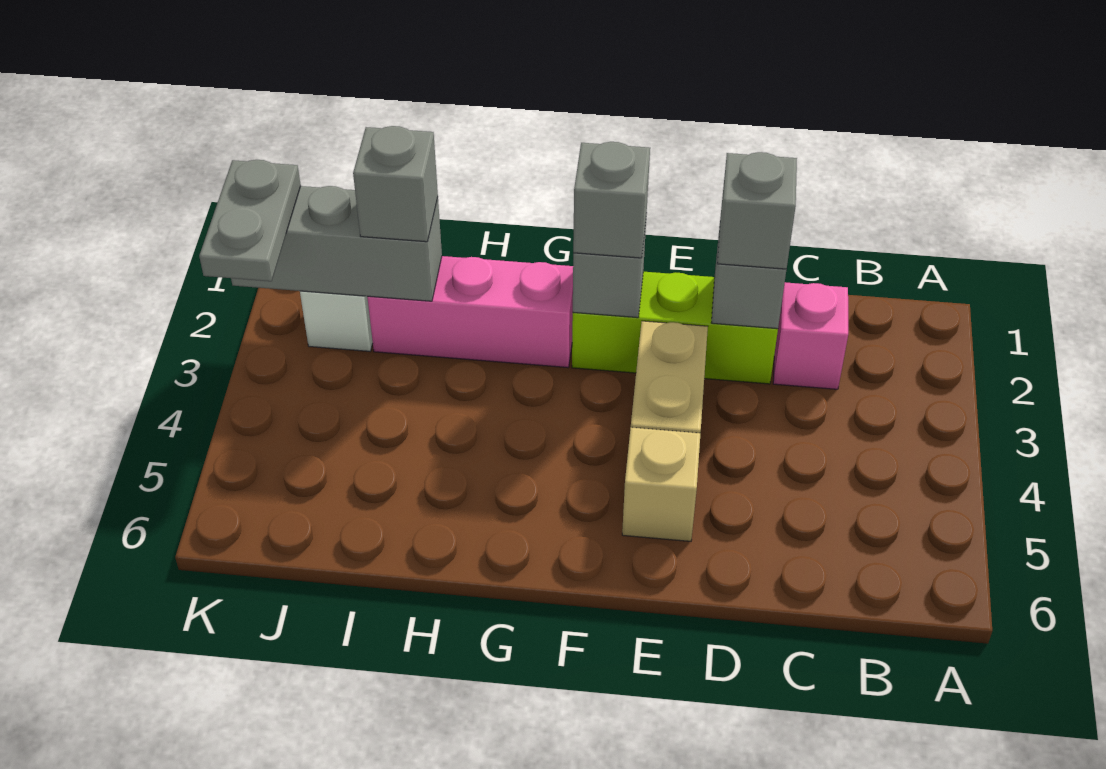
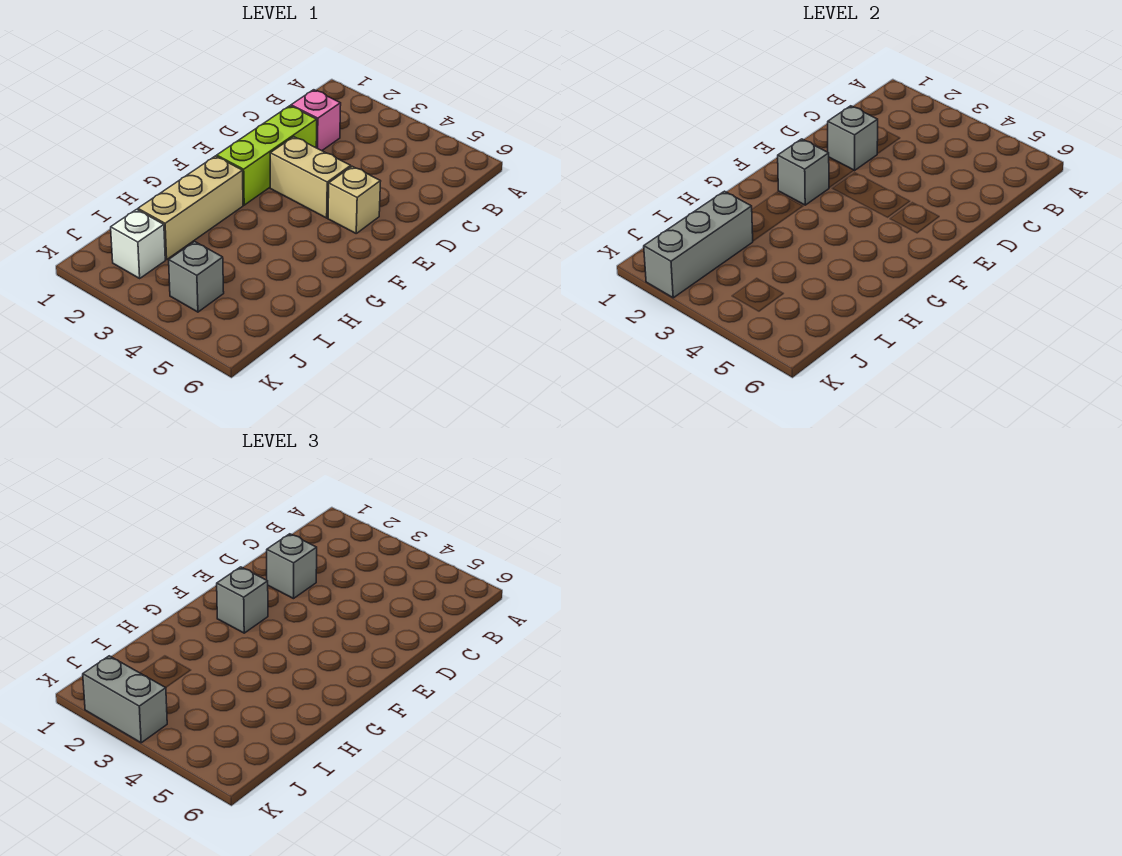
pink brick G2:I2 level 1 -> tan brick G2:I2 level 1
grey brick I2 level 3 -> grey brick J4 level 1
grey plate K2:K3 level 3 -> grey brick K2:K3 level 3

